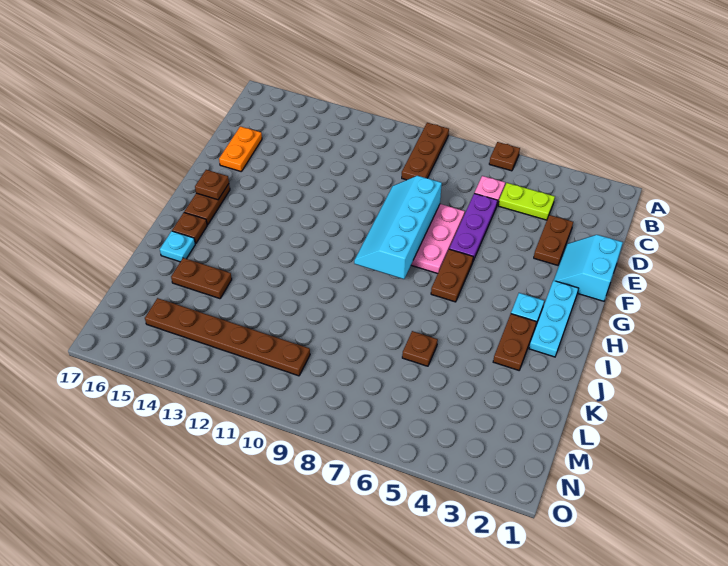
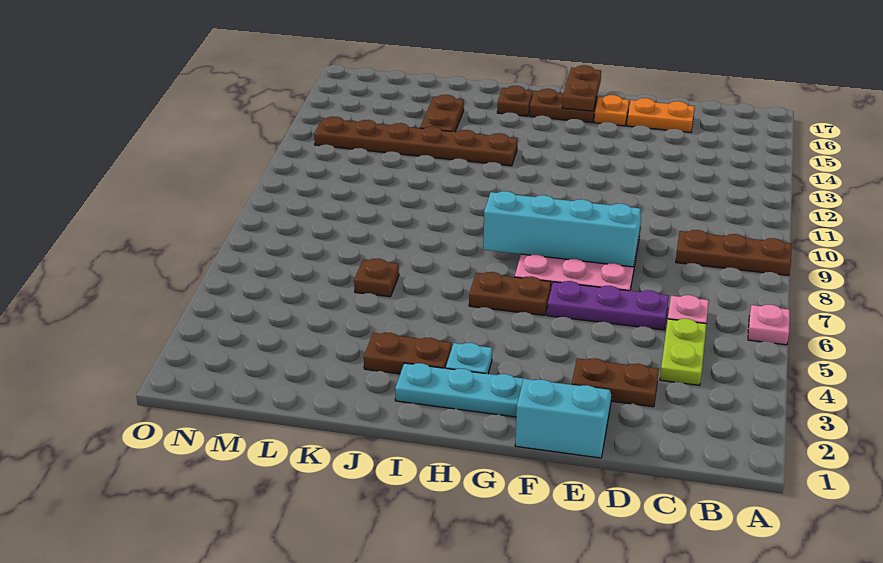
brown plate A6 level 1 -> pink plate A6 level 1
none -> orange plate F16 level 1
brown plate G16 level 2 -> brown plate G16:G17 level 2
cyan plate J16 level 1 -> none
brown plate M10:M15 level 1 -> brown plate I13:N13 level 1

